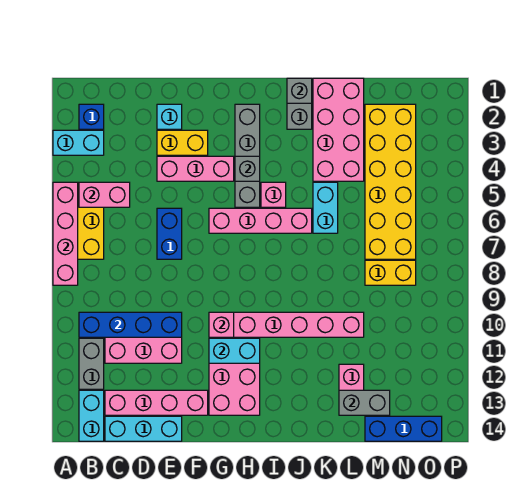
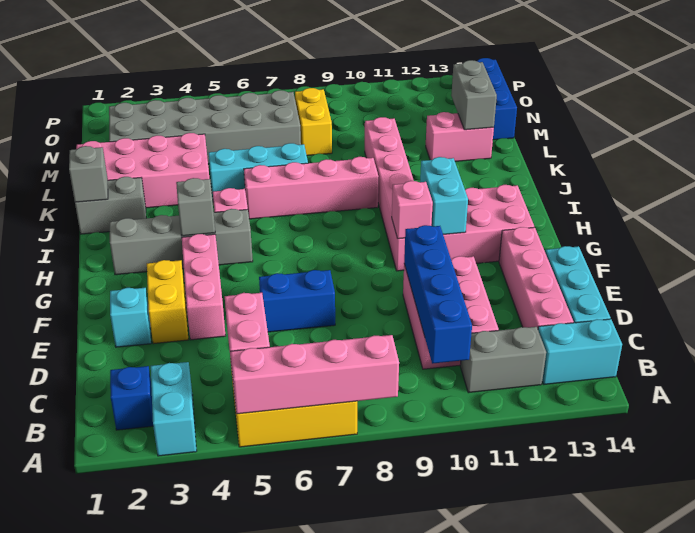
pink brick G6:J6 level 1 -> pink brick J6:J9 level 1
cyan brick K5:K6 level 1 -> cyan brick K5:K7 level 1
yellow brick M2:N7 level 1 -> grey brick M2:N7 level 1

